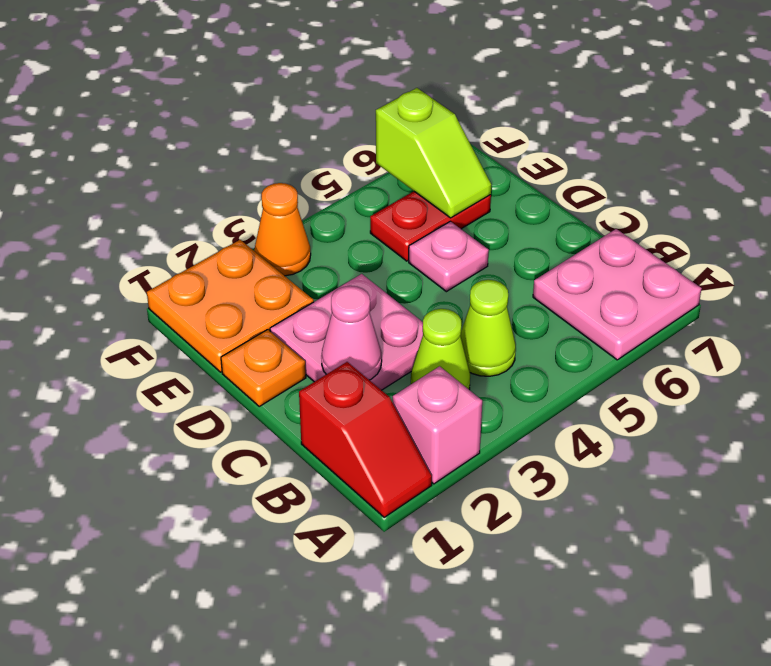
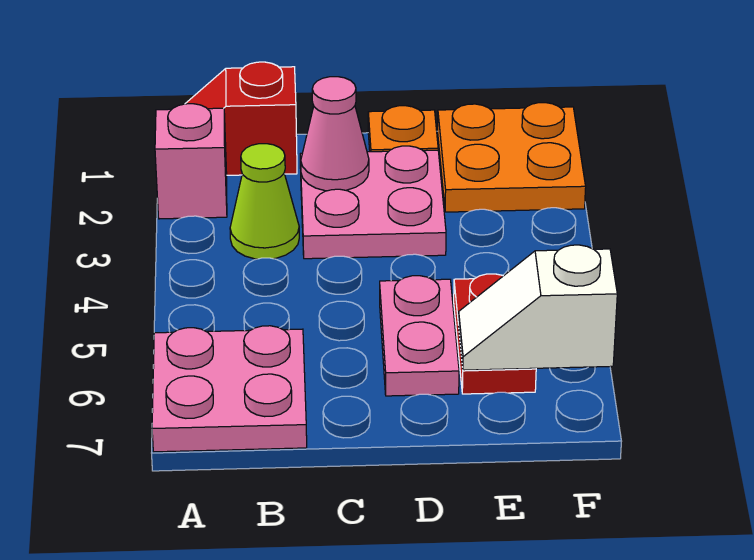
lime cone B4 level 1 -> none
pink plate D5 level 1 -> pink plate D5:D6 level 1
lime slope E6:F6 level 2 top F -> white slope E6:F6 level 2 top F
orange cone F3 level 1 -> none

